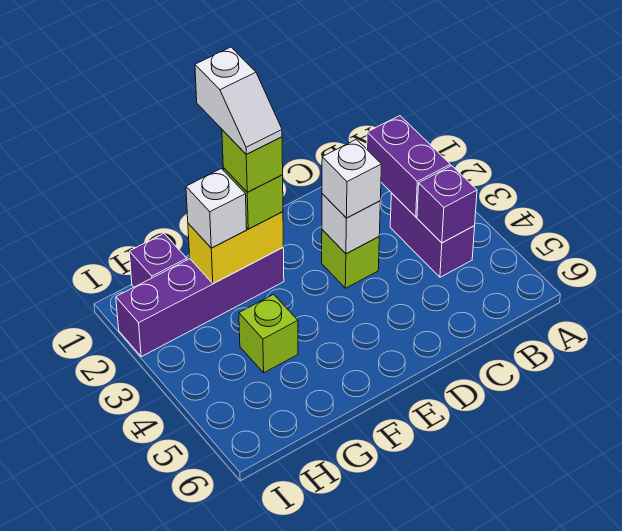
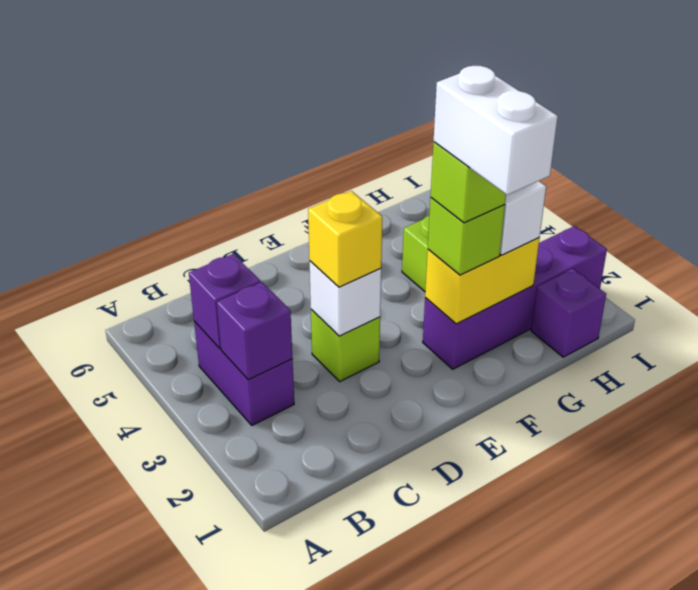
purple brick B2:B3 level 2 -> purple brick B3 level 2
white brick D3 level 3 -> yellow brick D3 level 3
white slope F1:F2 level 5 top 1 -> white brick F1:F2 level 5

